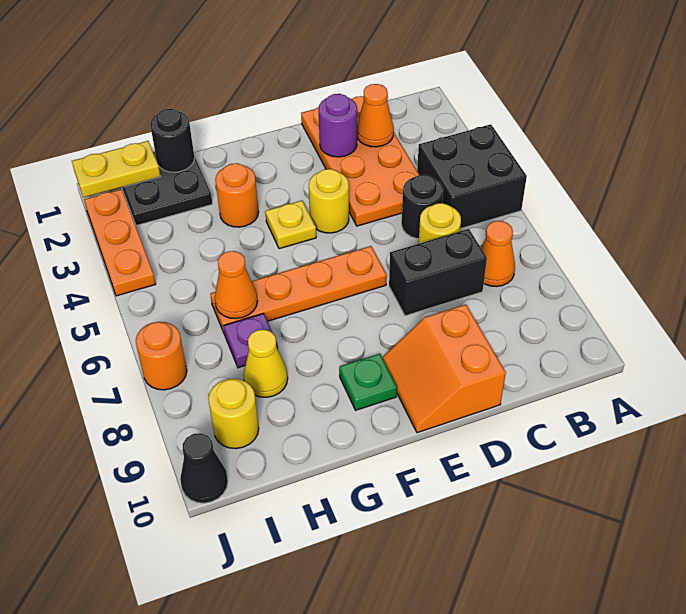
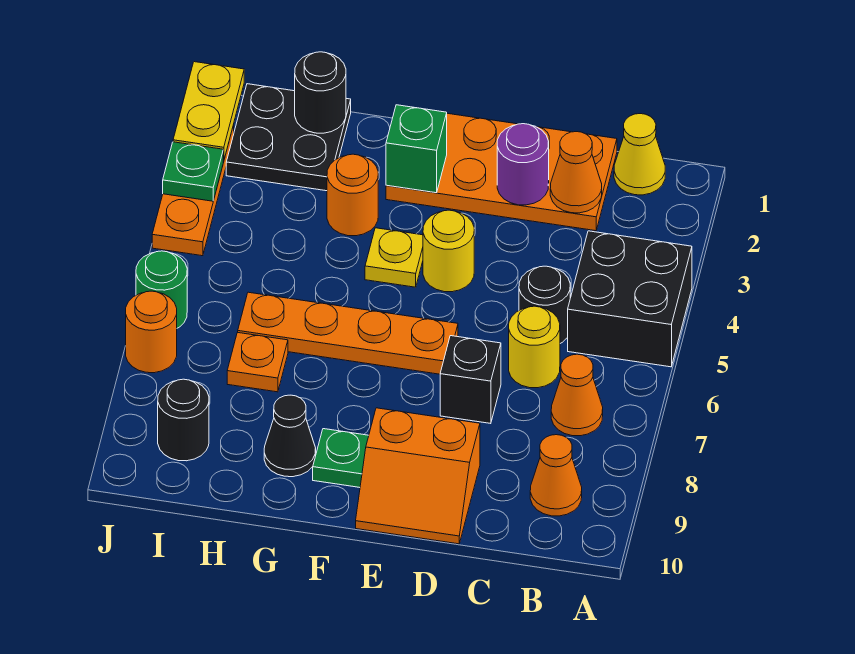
orange plate C1:D4 level 1 -> orange plate C1:F2 level 1
black brick C7:D7 level 1 -> black brick D7 level 1
orange slope D9:E10 level 1 top D -> orange slope D9:E10 level 1 top 9
none -> green brick F2 level 2
orange cone H6 level 2 -> orange cone B9 level 1
purple plate H7 level 1 -> orange plate H7 level 1
yellow cone H8 level 1 -> yellow cone B1 level 1
yellow plate I1:J1 level 2 -> yellow plate J1:J2 level 2
yellow round brick I9 level 1 -> black round brick I9 level 1
none -> green plate J3 level 2
none -> green round brick J6 level 1
black cone J10 level 1 -> black cone G9 level 1

